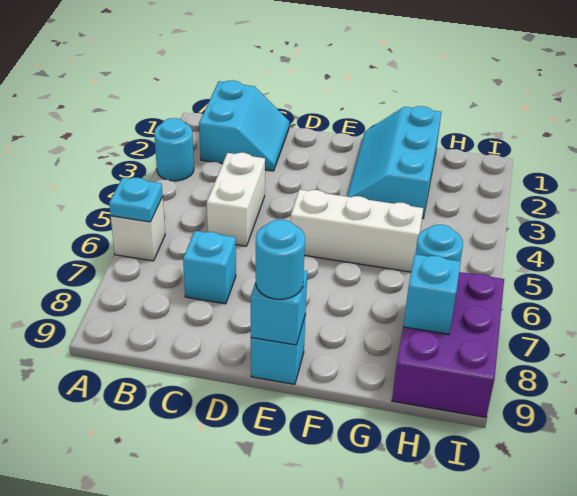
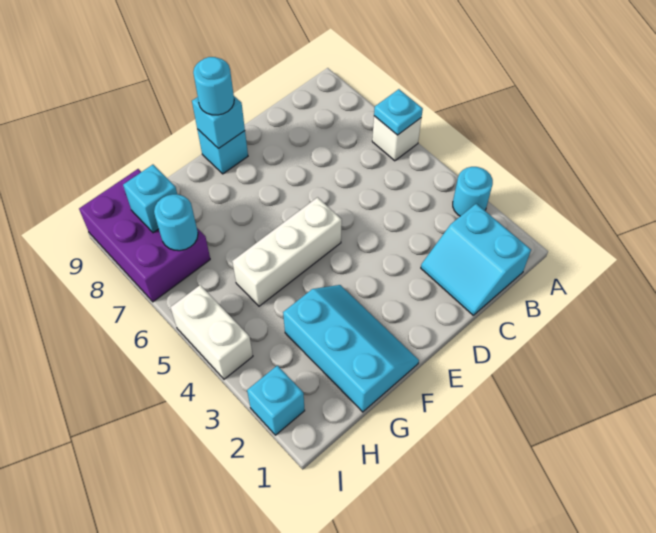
white brick C4:C5 level 1 -> white brick I4:I5 level 1
cyan brick C7 level 1 -> cyan brick I2 level 1

